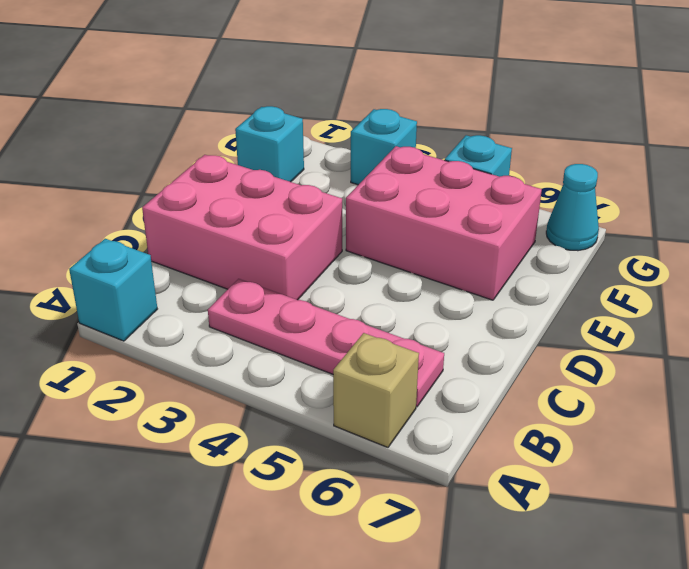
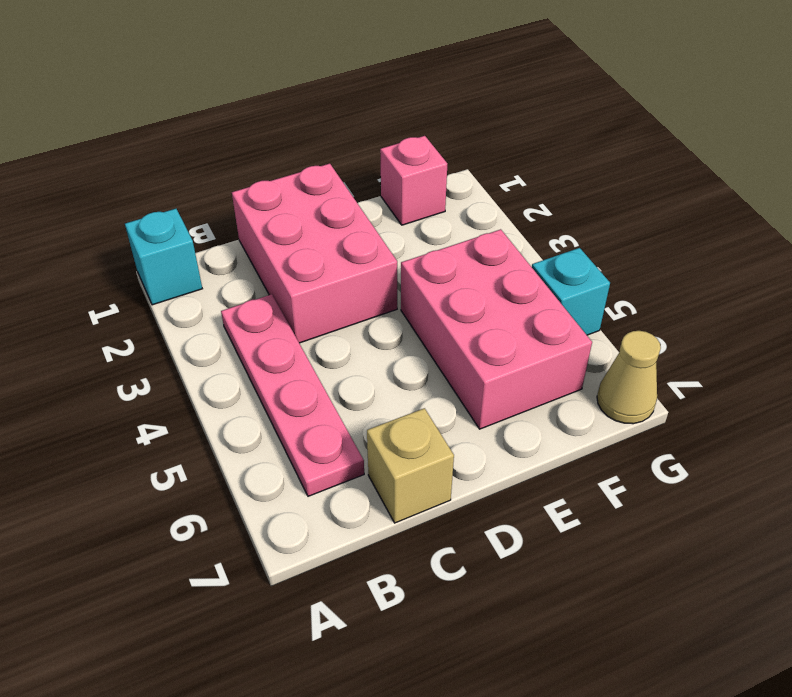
tan brick A6 level 1 -> tan brick C7 level 1
cyan brick F1 level 1 -> pink brick F1 level 1
cyan brick G3 level 1 -> none
cyan cone G7 level 1 -> tan cone G7 level 1

